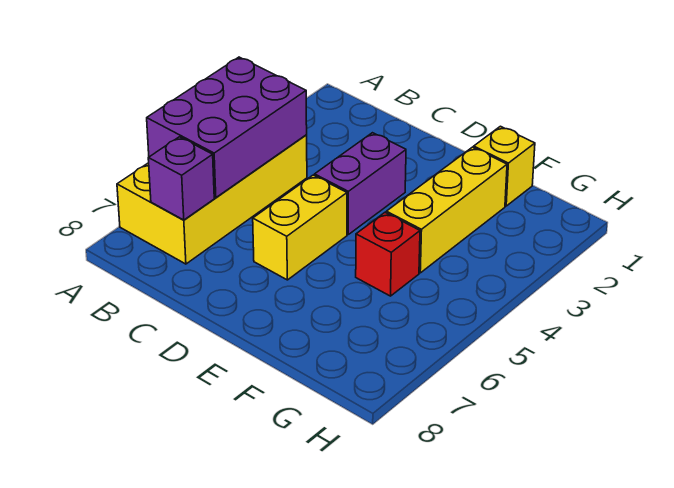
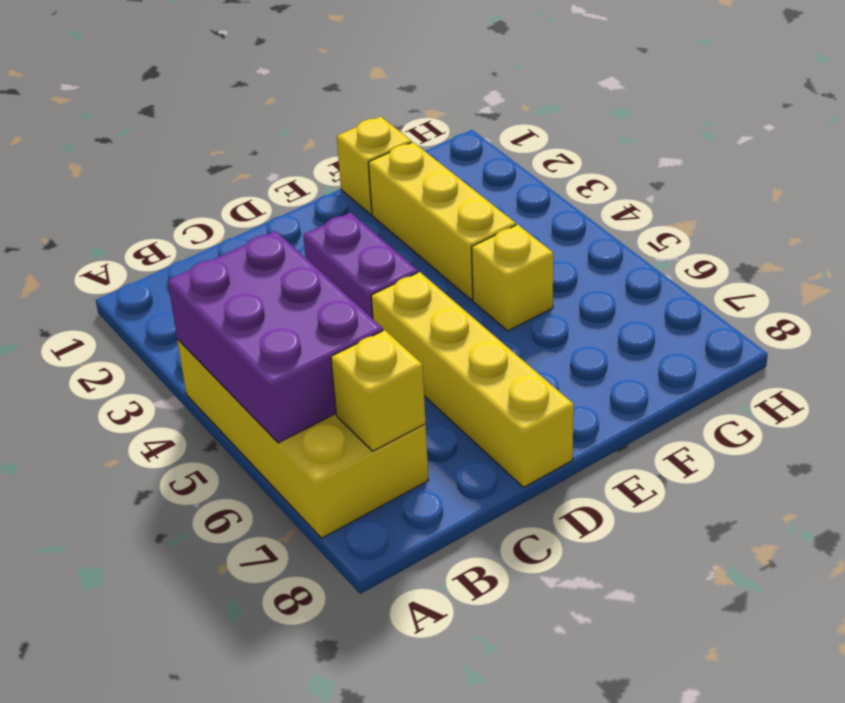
purple brick B7 level 2 -> yellow brick B7 level 2
yellow brick D5:D6 level 1 -> yellow brick D5:D8 level 1
red brick F5 level 1 -> yellow brick F5 level 1

